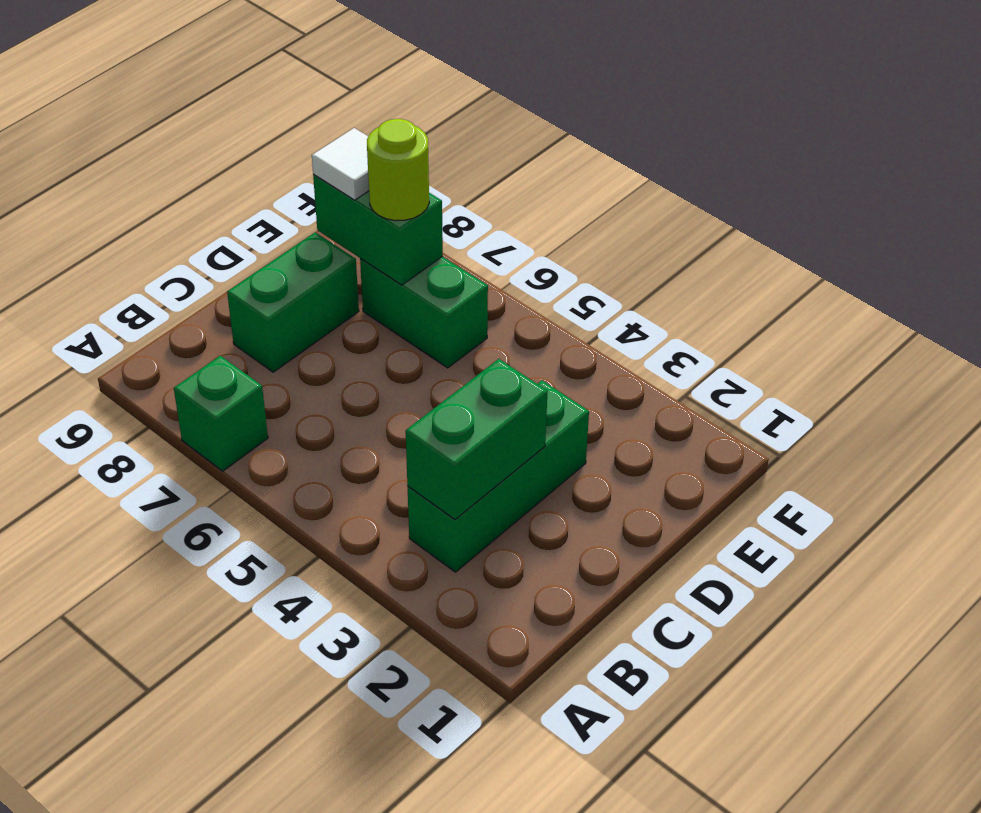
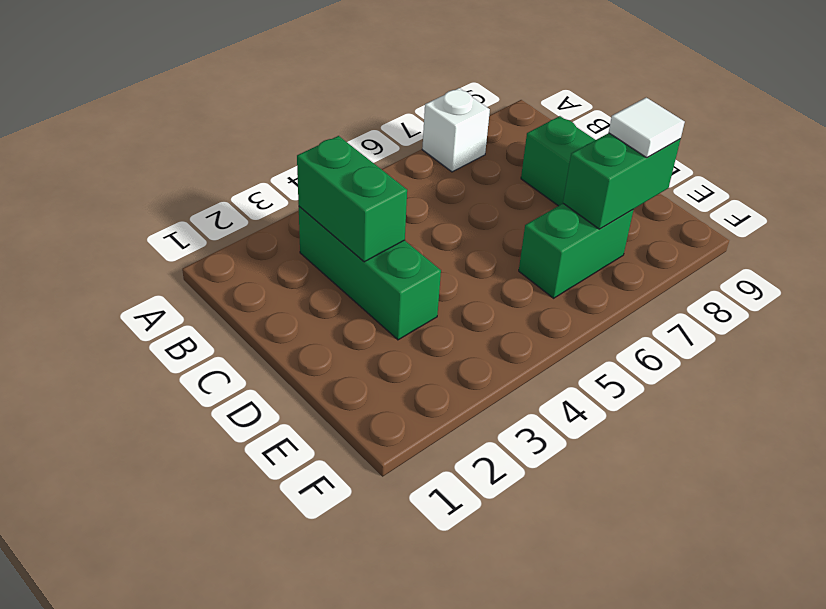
green brick A7 level 1 -> white brick A7 level 1
lime round brick E7 level 3 -> none

